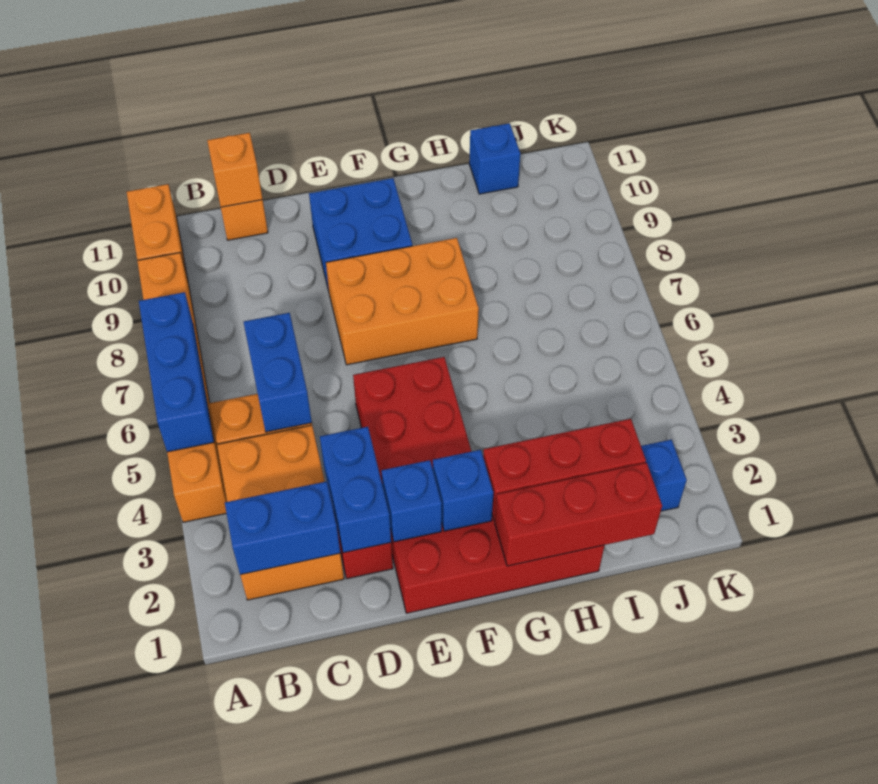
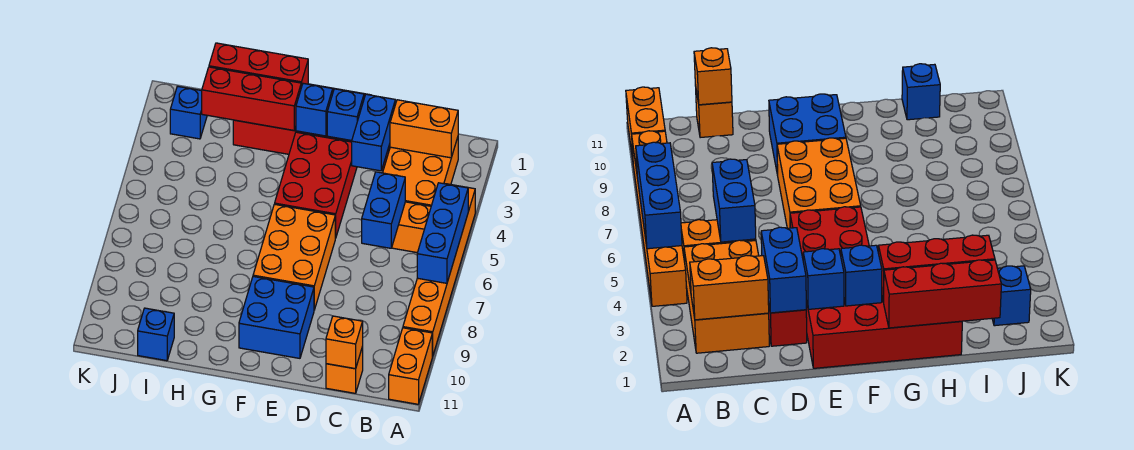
blue brick B2:C2 level 2 -> orange brick B2:C2 level 2
orange brick E7:G8 level 1 -> orange brick E6:F8 level 1

